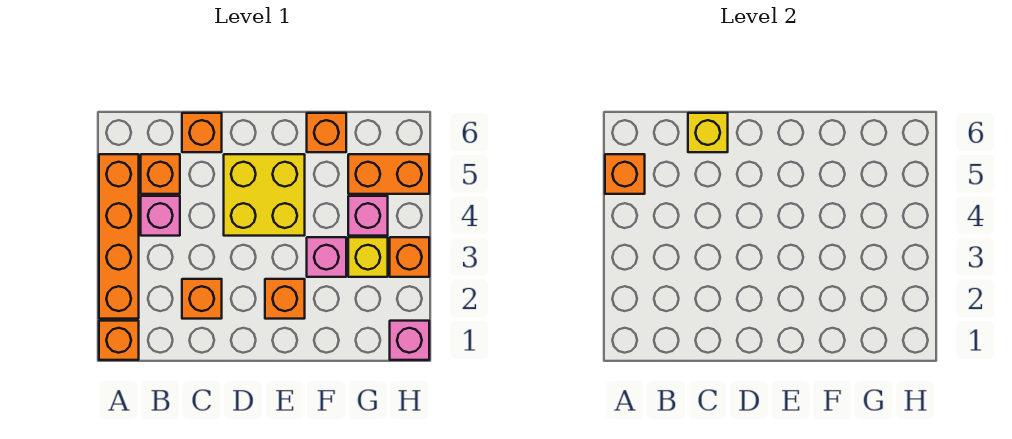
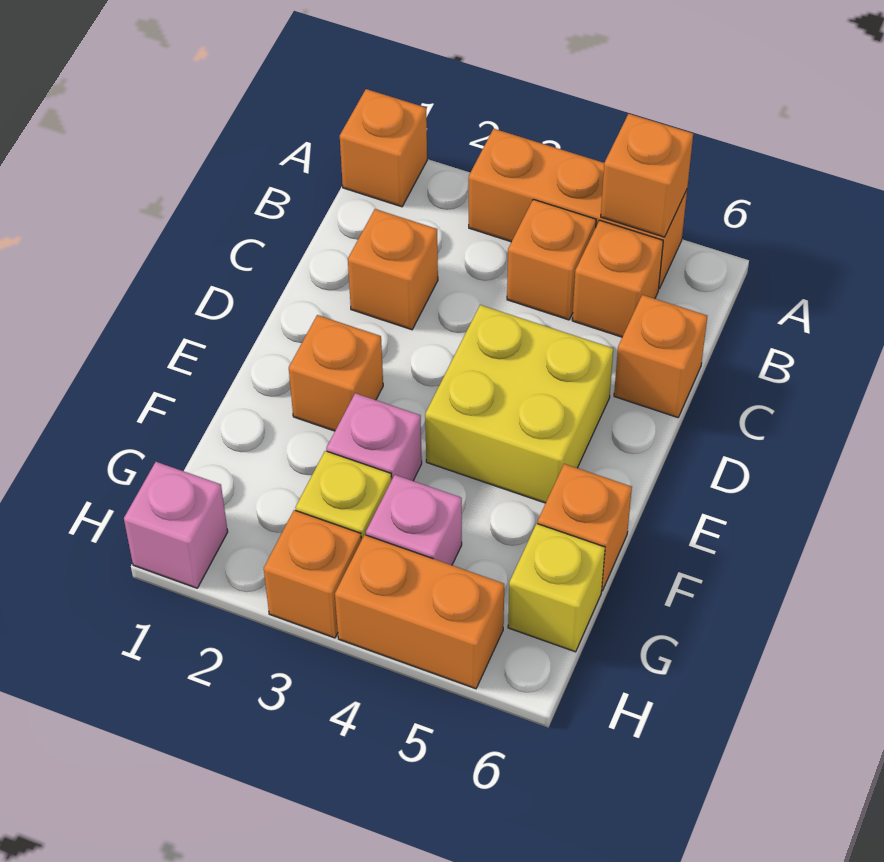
orange brick A2:A5 level 1 -> orange brick A3:A5 level 1
pink brick B4 level 1 -> orange brick B4 level 1
yellow brick C6 level 2 -> yellow brick G6 level 1
orange brick G5:H5 level 1 -> orange brick H4:H5 level 1

